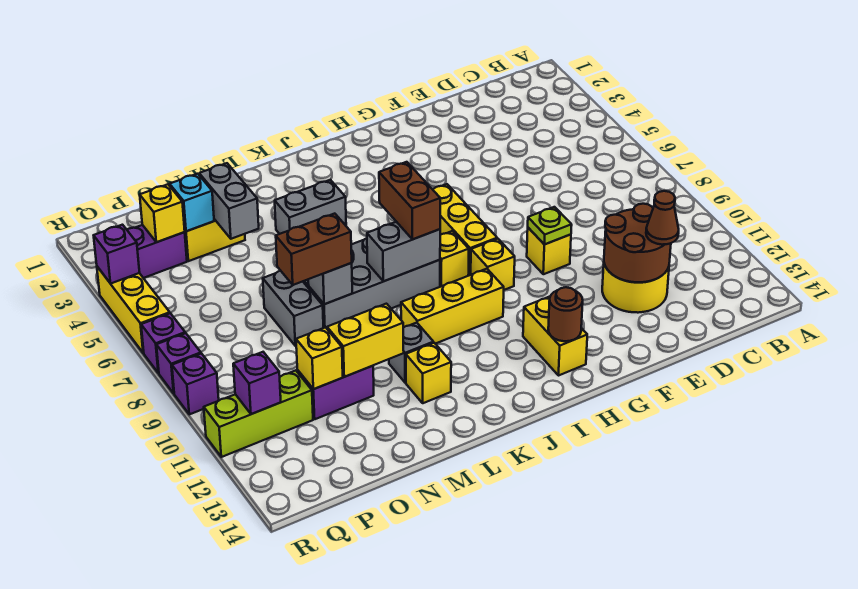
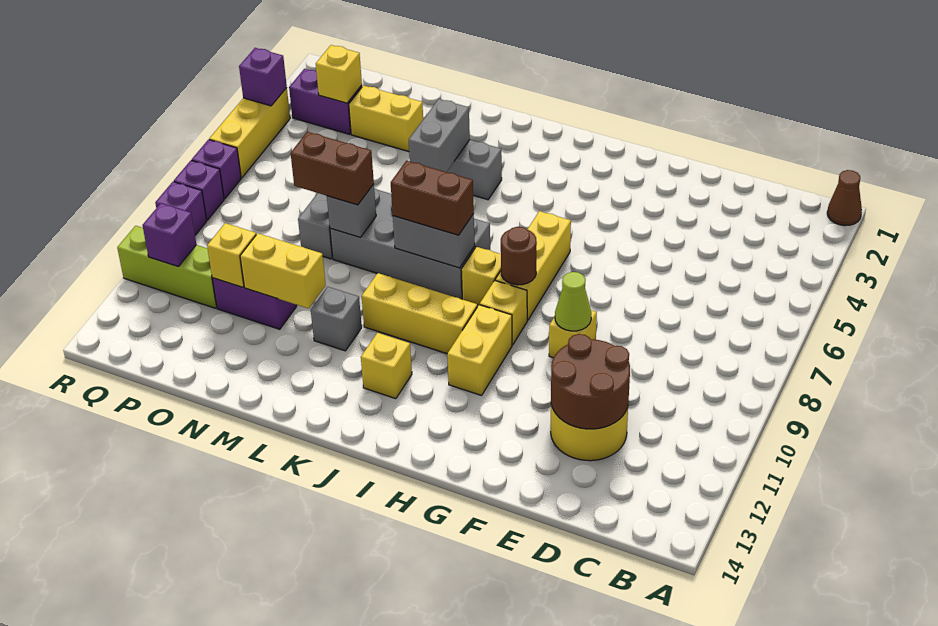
brown cone D12 level 3 -> brown cone A1 level 1
lime plate F9 level 2 -> lime cone F9 level 2
yellow brick H12:H13 level 1 -> yellow brick H10:H11 level 1
brown round brick H13 level 2 -> brown round brick H8 level 2
brown brick J7:J8 level 3 -> brown brick J8:K8 level 3
yellow brick L12 level 1 -> yellow brick J12 level 1
grey brick N3:N4 level 2 -> grey brick L4:L5 level 2
cyan brick O3 level 2 -> none

